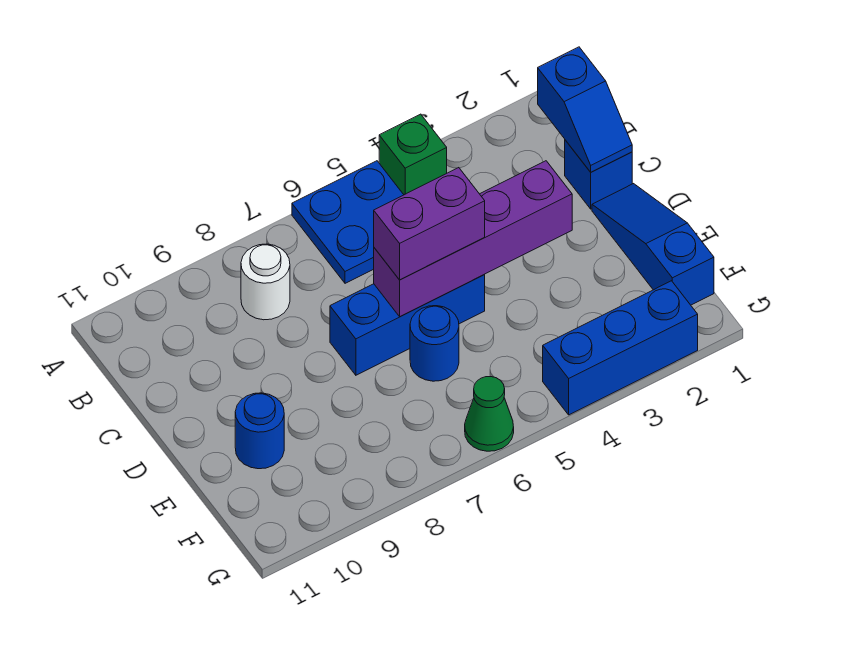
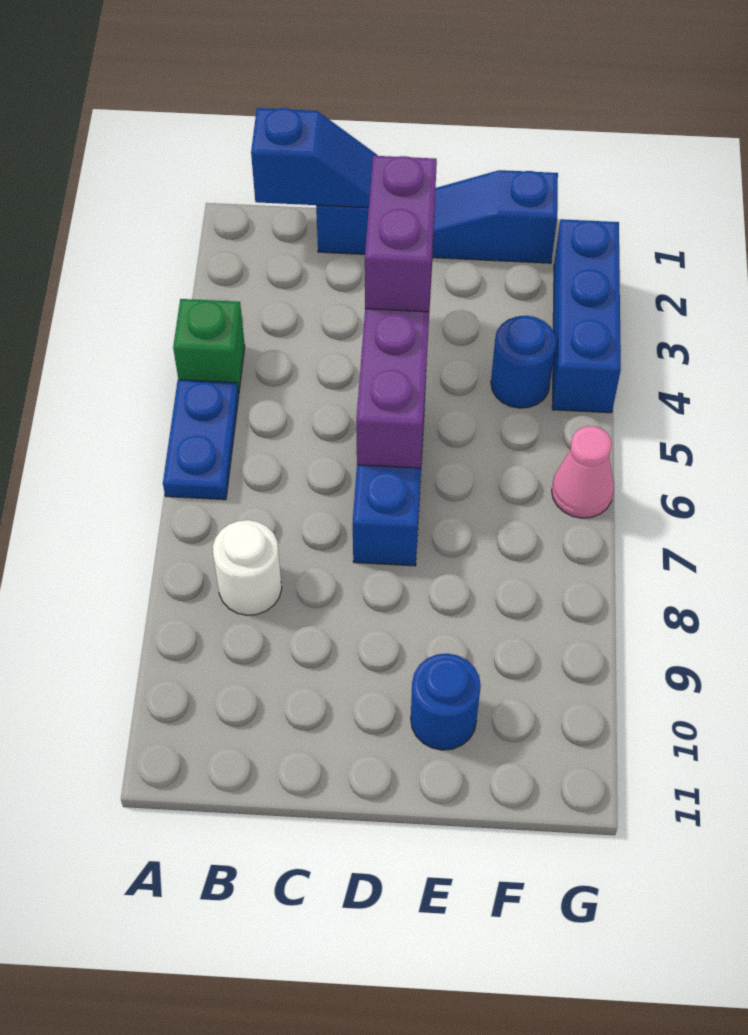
blue plate A5:B6 level 1 -> blue plate A5:A6 level 1
purple brick D5:D6 level 3 -> purple brick D3:D4 level 3
blue round brick E6 level 1 -> blue round brick F4 level 1
green cone G6 level 1 -> pink cone G6 level 1

